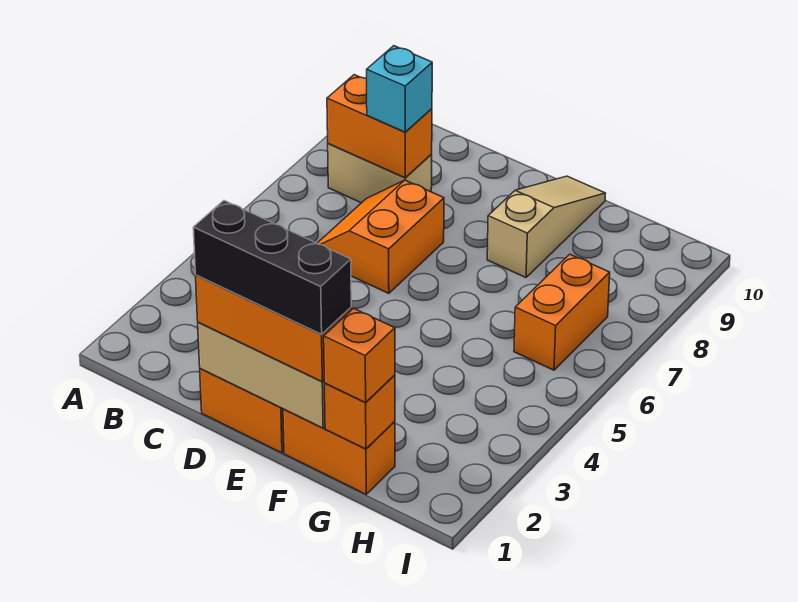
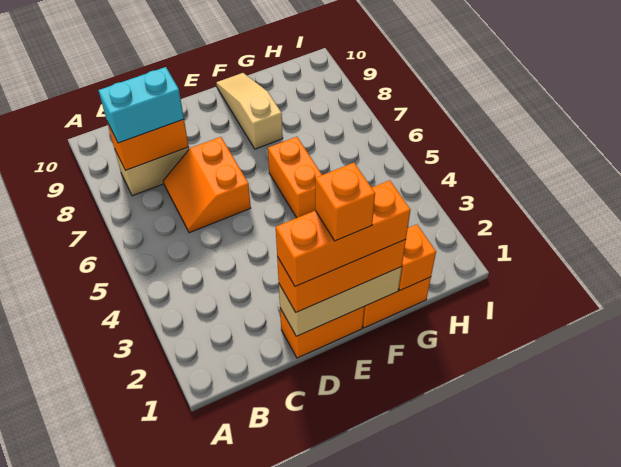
cyan brick C8 level 3 -> cyan brick B8:C8 level 3
black brick D1:F1 level 4 -> orange brick D1:F1 level 4
orange brick G1 level 3 -> orange brick E1 level 5
orange brick H6:H7 level 1 -> orange brick F5:F6 level 1

